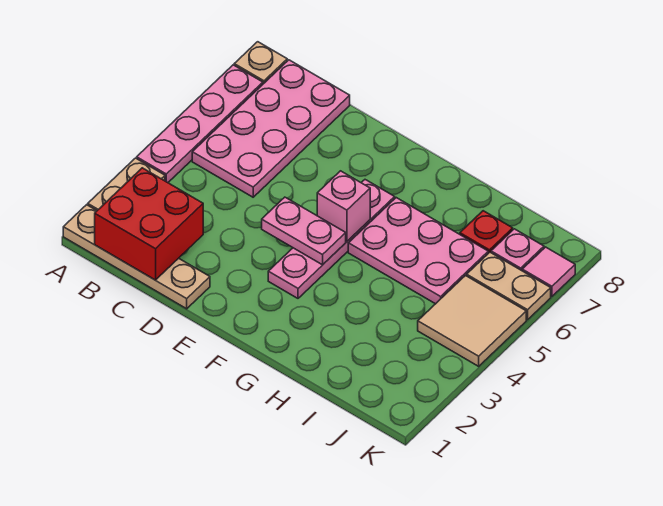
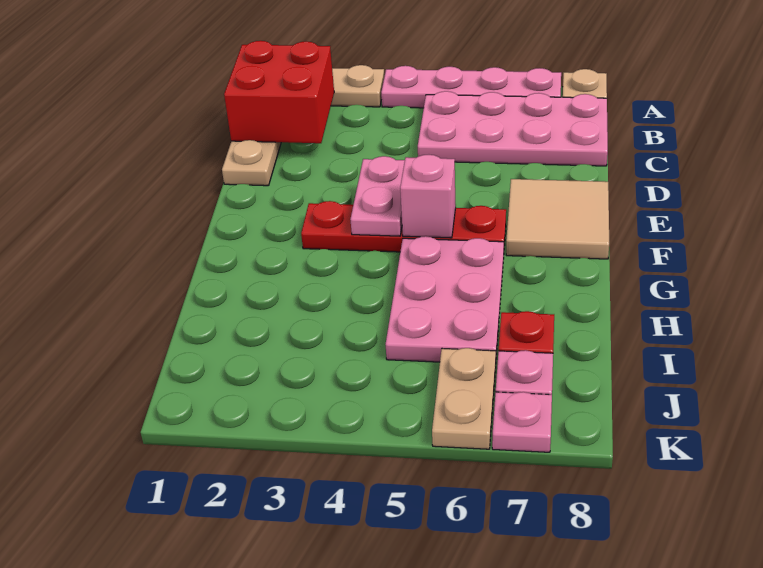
pink plate F3:F6 level 1 -> red plate F3:F6 level 1
tan tile J4:K5 level 1 -> tan tile E7:F8 level 1
pink tile K7 level 1 -> pink plate K7 level 1

